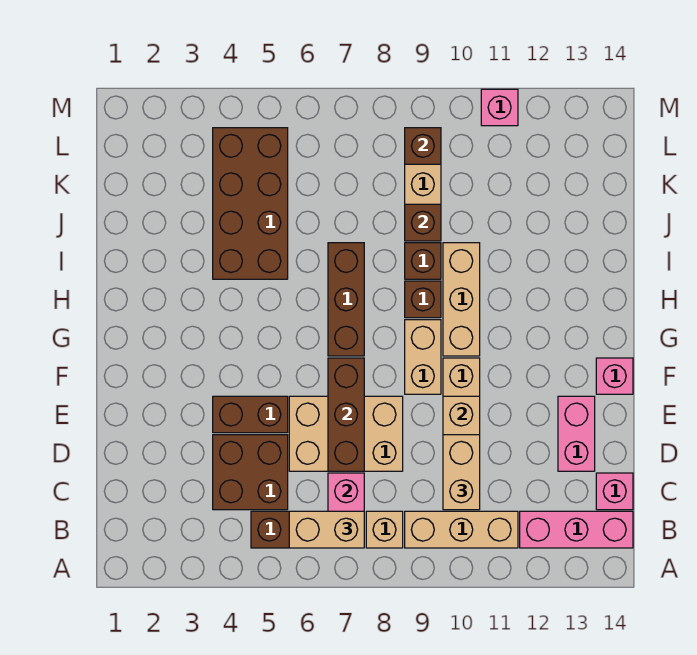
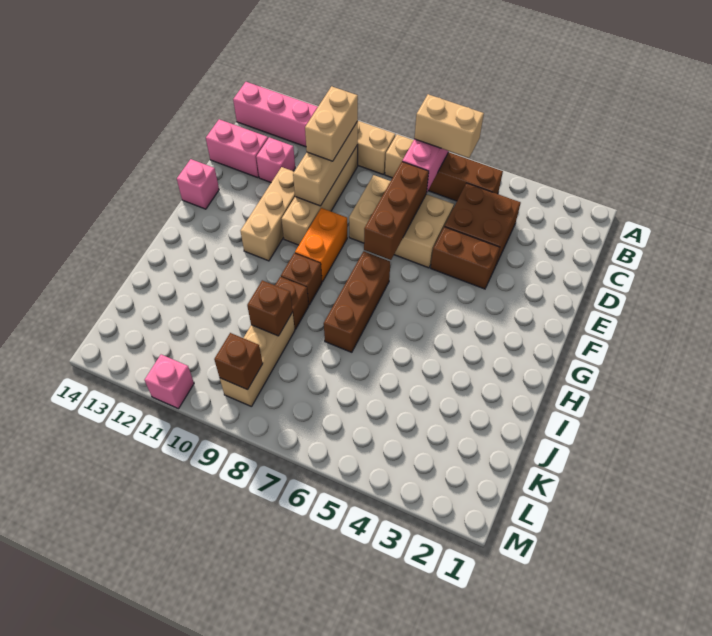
pink brick C14 level 1 -> pink brick D12 level 1
pink brick D13:E13 level 1 -> pink brick D13:D14 level 1
tan brick F9:G9 level 1 -> orange brick F9:G9 level 1
tan brick G10:I10 level 1 -> tan brick E11:G11 level 1
brown brick I4:L5 level 1 -> none

